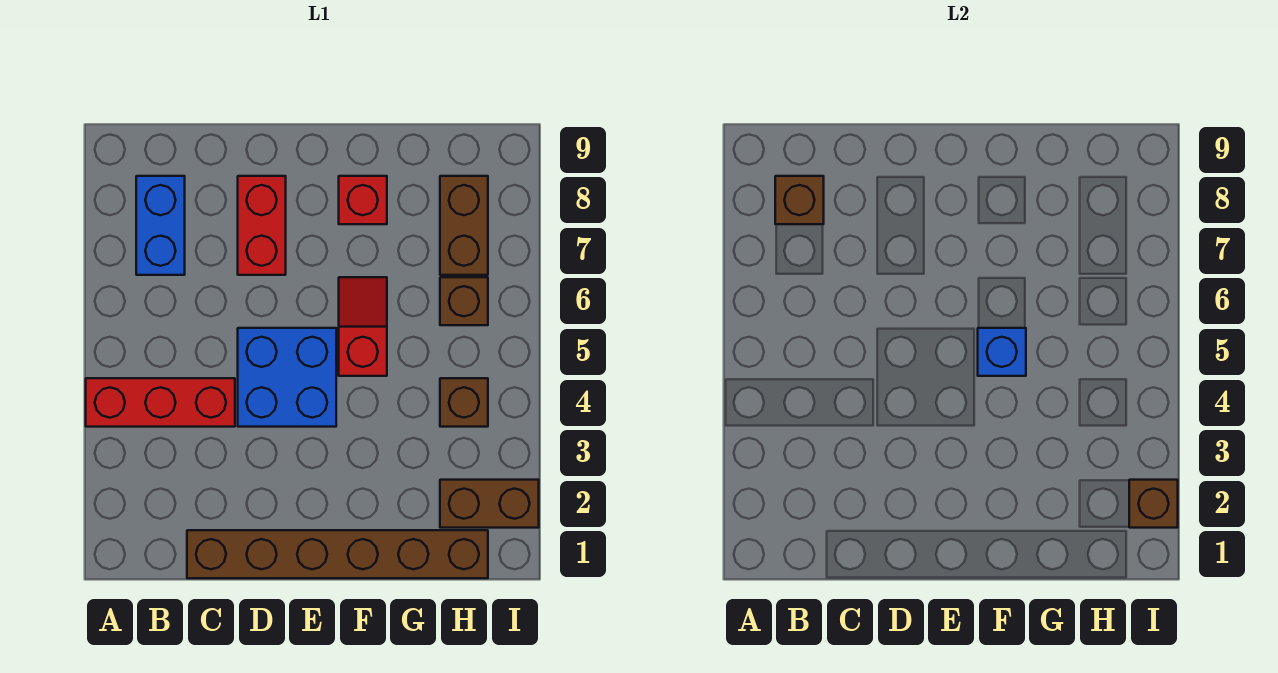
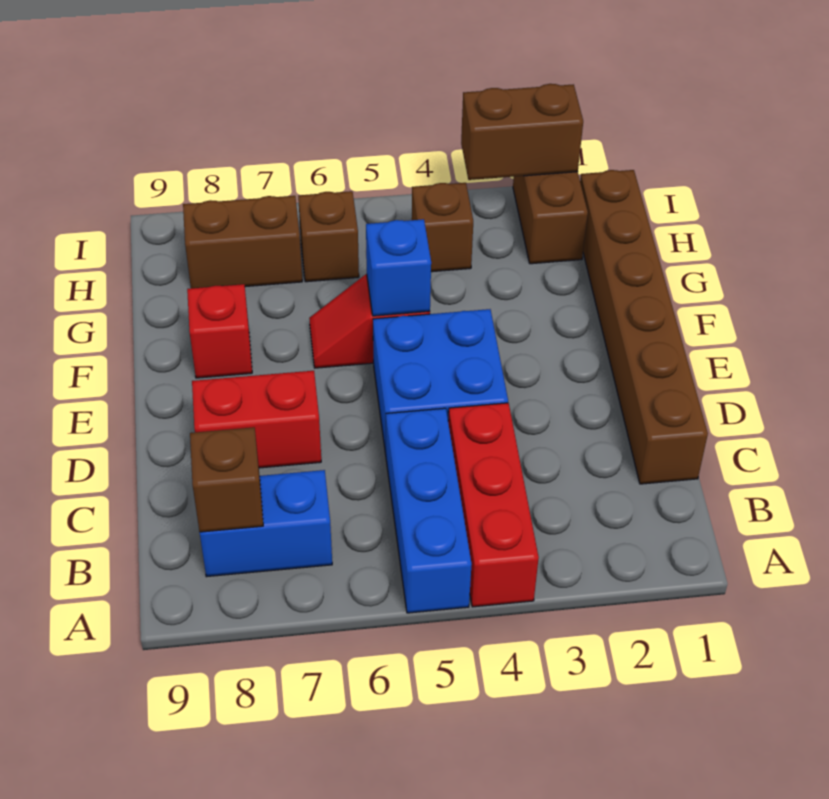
none -> blue brick A5:C5 level 1
brown brick I2 level 2 -> brown brick I2:I3 level 2

